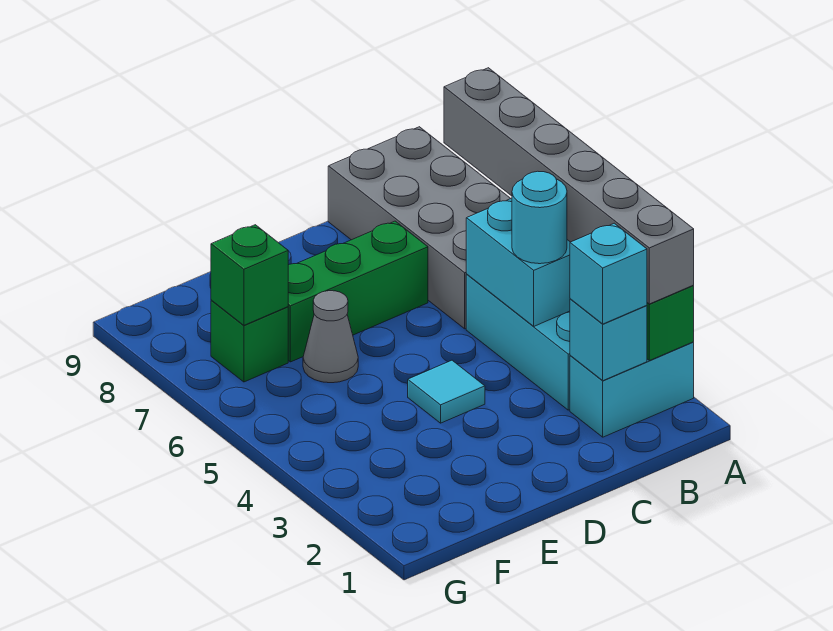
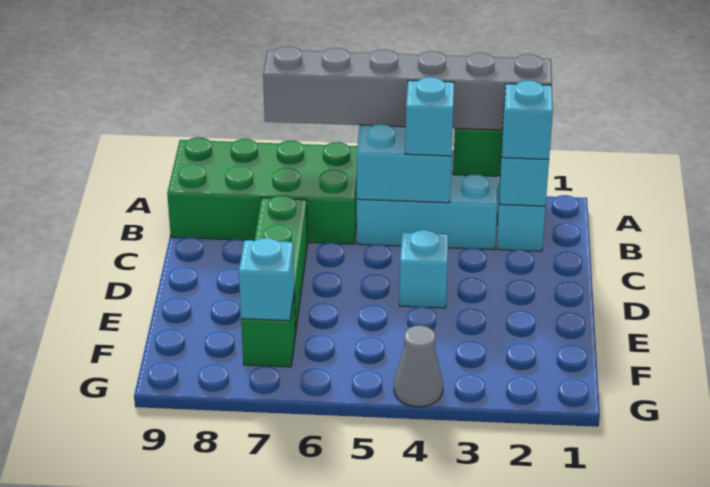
grey brick A6:B9 level 1 -> green brick A6:B9 level 1
cyan round brick B4 level 3 -> cyan brick B4 level 3
cyan tile D4 level 1 -> cyan brick D4 level 1
grey cone E6 level 1 -> grey cone G4 level 1
green brick F7 level 2 -> cyan brick F7 level 2

